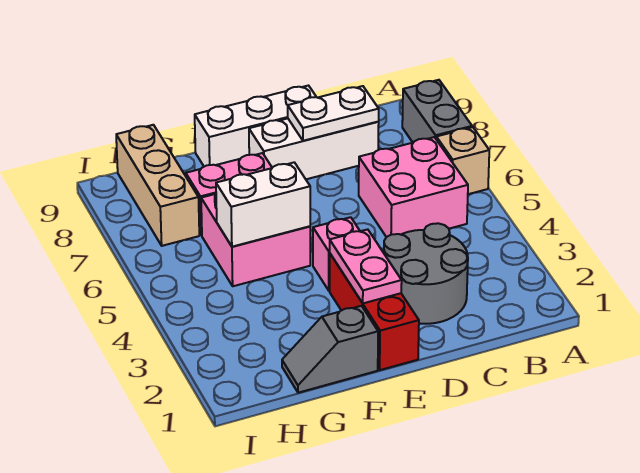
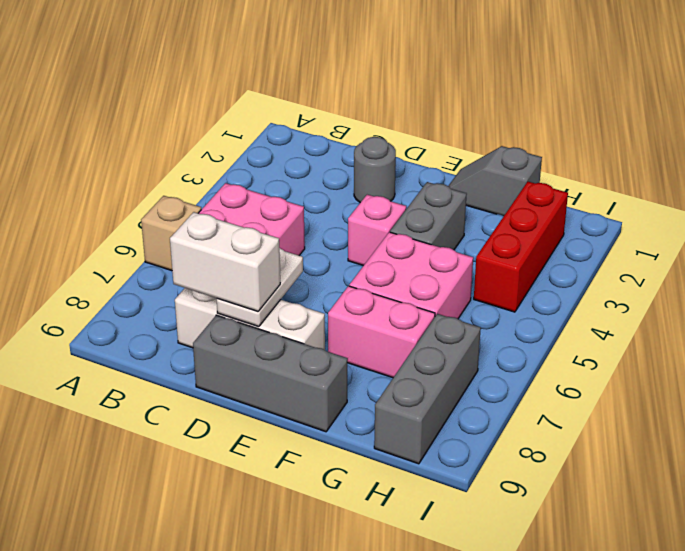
grey brick A7:A8 level 1 -> grey brick F3:F4 level 1
grey round brick C2:D3 level 1 -> grey round brick D2 level 1
white plate C8:D8 level 2 -> white plate D7:D8 level 2
white brick D9:F9 level 1 -> grey brick D9:F9 level 1
red brick E1:E3 level 1 -> red brick H2:H4 level 1
pink plate E2:E3 level 2 -> none
grey slope F1:G1 level 1 top F -> grey slope F1:G1 level 1 top G
white brick F5:G5 level 2 -> white brick C8:D8 level 3
tan brick H7:H9 level 1 -> grey brick H7:H9 level 1

